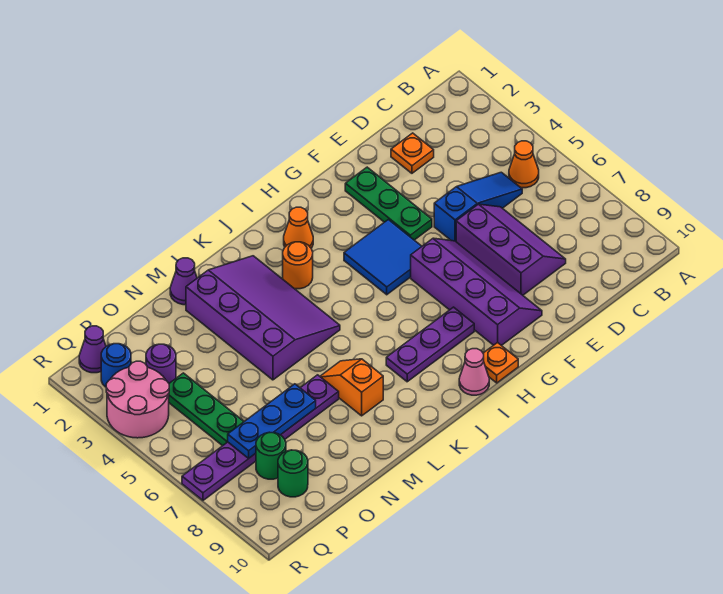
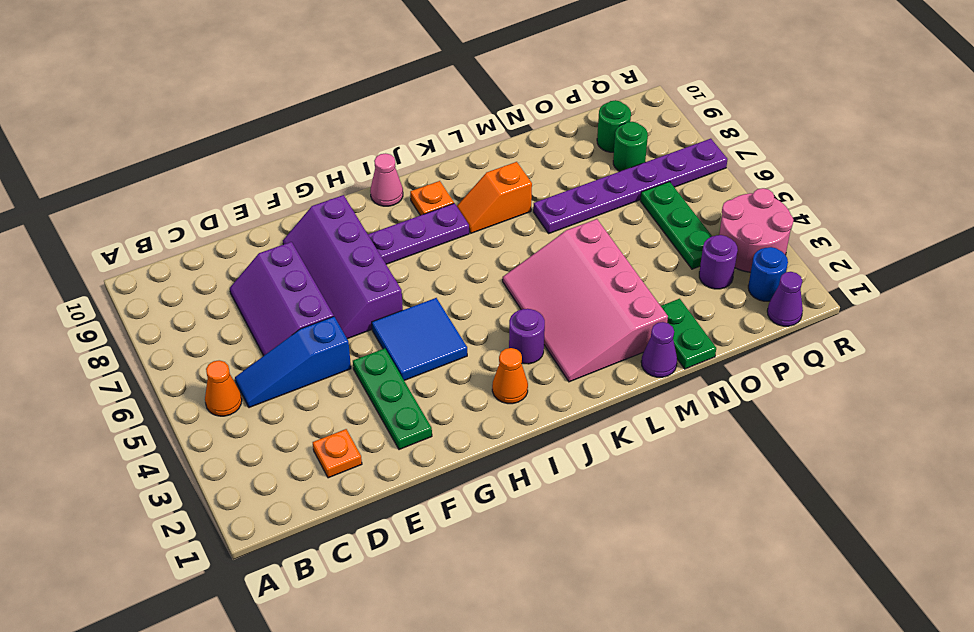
orange plate H10 level 1 -> orange plate J9 level 1
orange round brick J3 level 1 -> purple round brick J3 level 1
purple slope K2:M5 level 1 top M -> pink slope K2:M5 level 1 top M
orange slope L7:L8 level 1 top 8 -> orange slope K8:L8 level 1 top L
none -> green plate N1:N2 level 1
blue plate N7:P7 level 2 -> none

